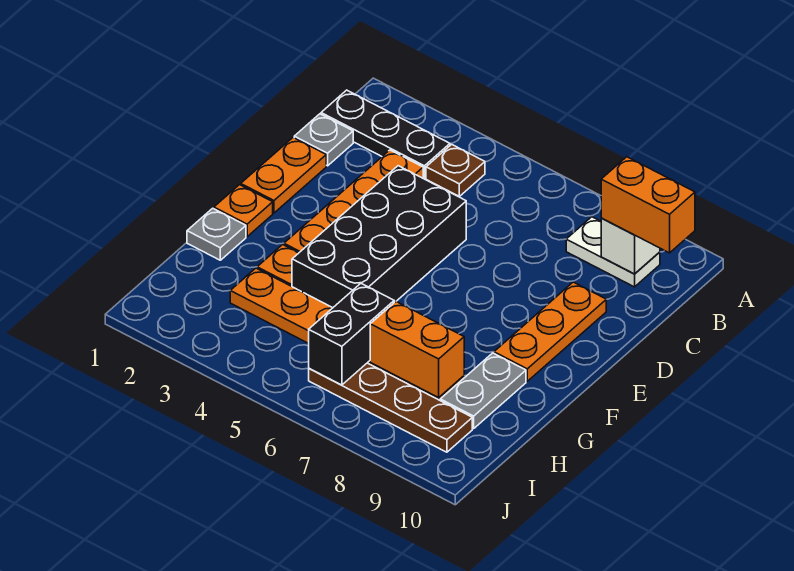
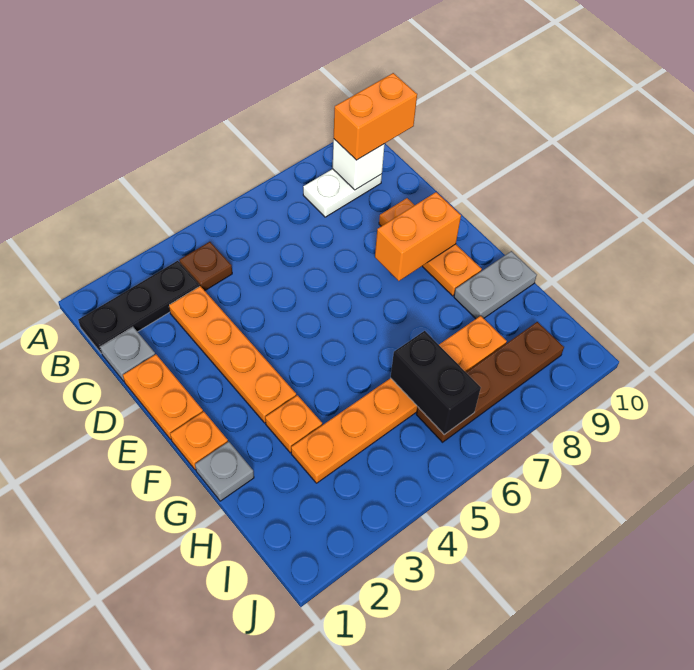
black brick D4:G5 level 1 -> none
grey plate G9:H9 level 1 -> grey plate G9:G10 level 1
orange brick H7:H8 level 2 -> orange brick E8:E9 level 2

